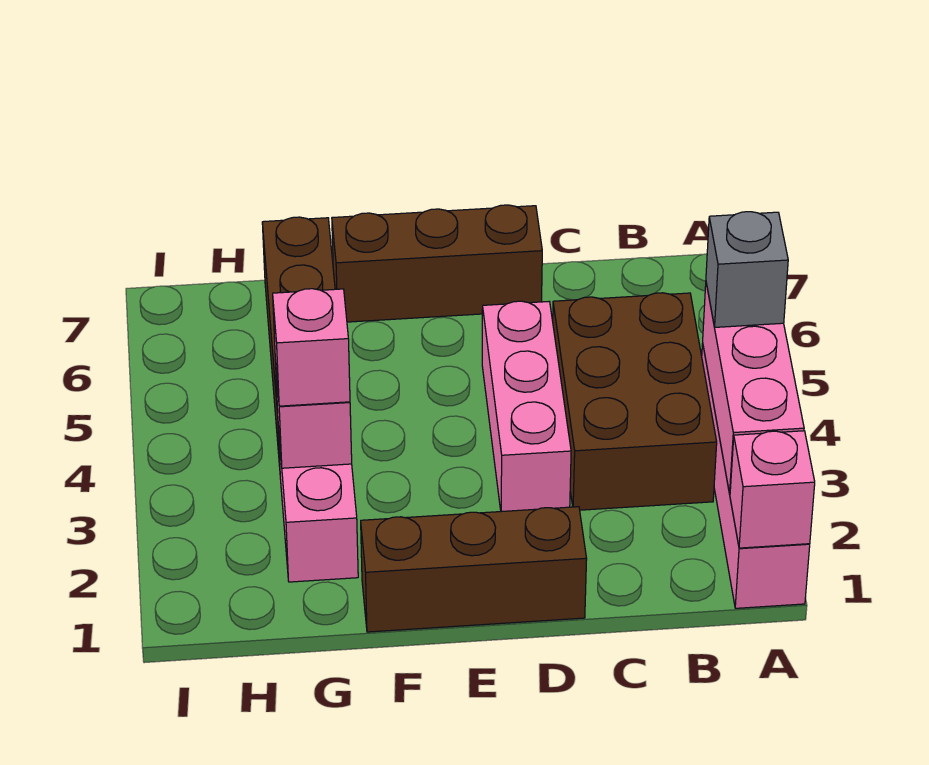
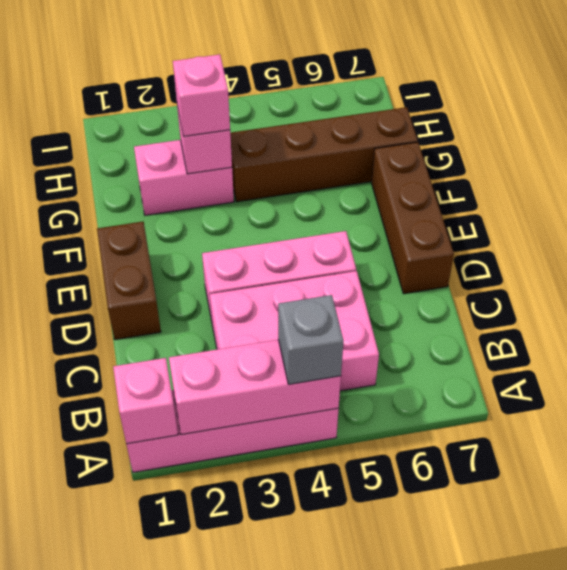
brown brick B3:C5 level 1 -> pink brick B3:C5 level 1
brown brick D1:F1 level 1 -> brown brick D1:E1 level 1

